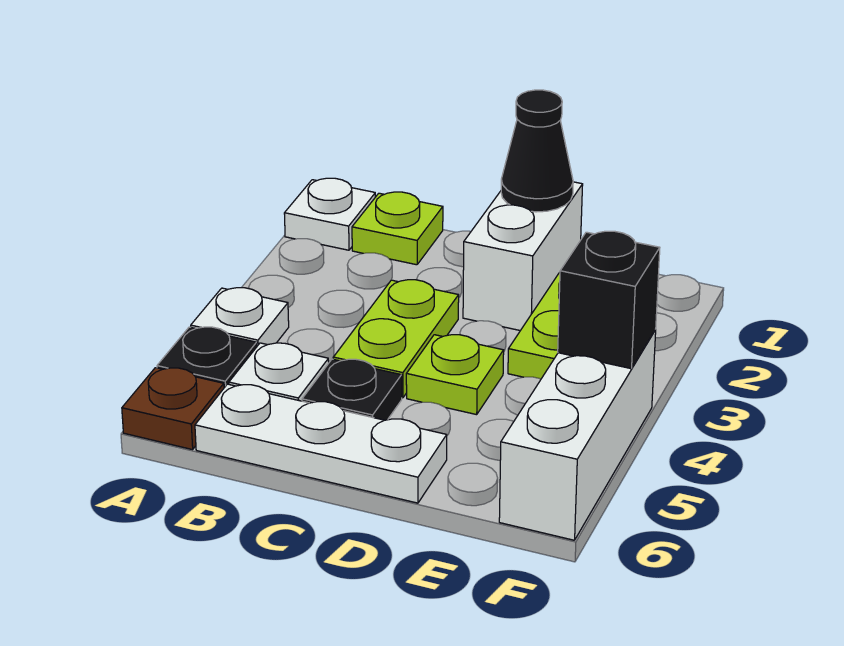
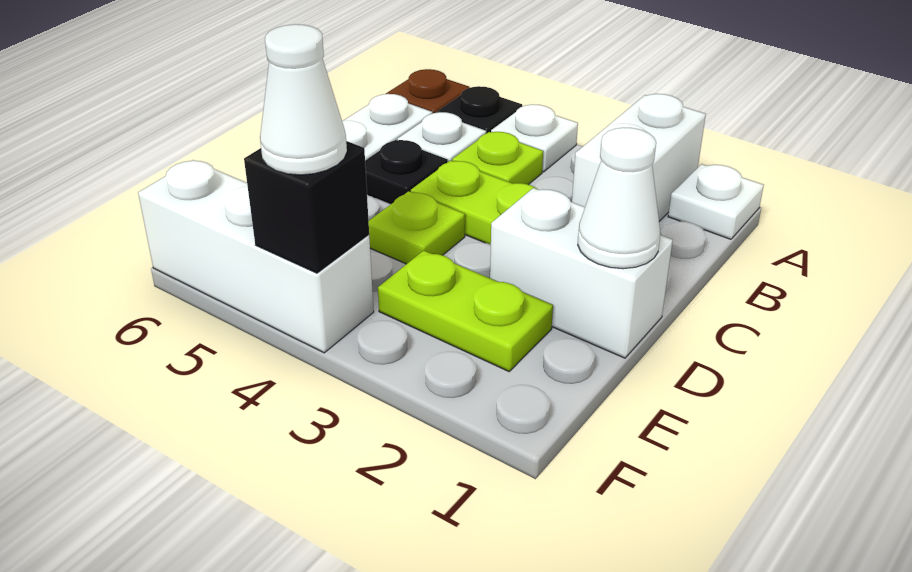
none -> white brick A2:B2 level 1
lime plate B1 level 1 -> lime plate B4 level 1
black cone D1 level 2 -> white cone D1 level 2
none -> white cone F4 level 3

